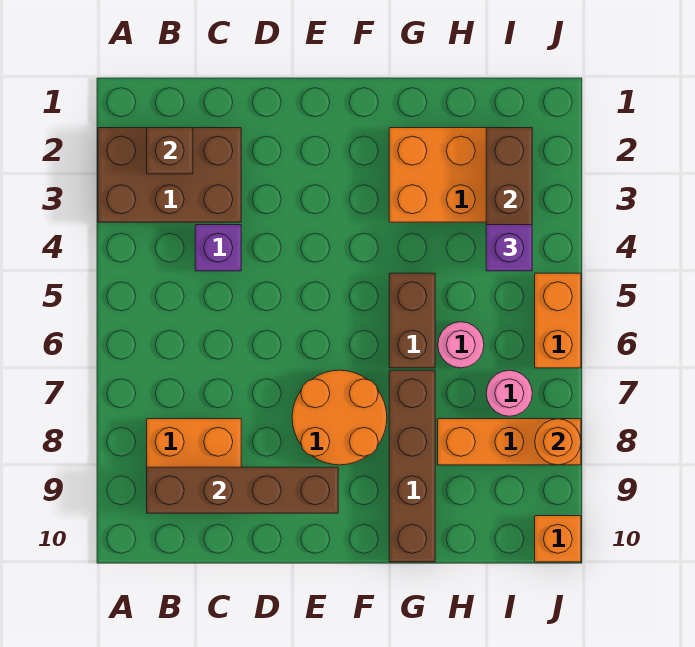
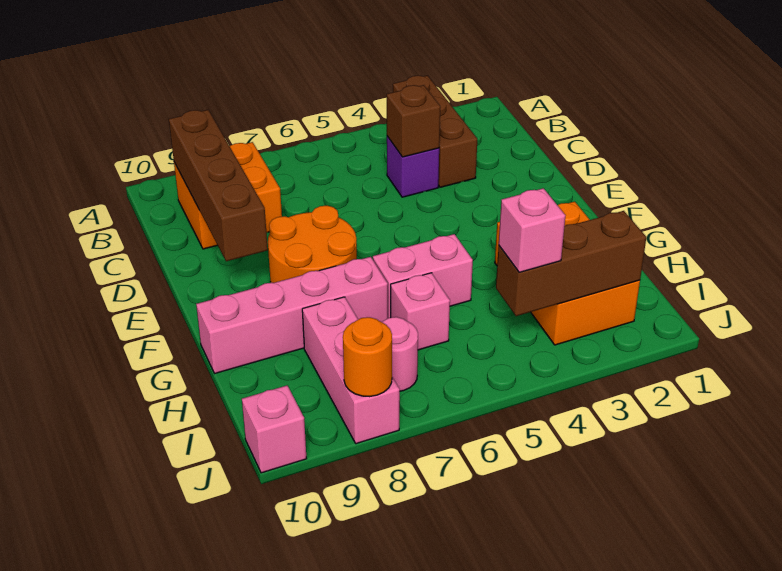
brown brick A2:C3 level 1 -> brown brick A3:C3 level 1
brown brick B2 level 2 -> brown brick C4 level 2
brown brick G5:G6 level 1 -> pink brick G5:G6 level 1
brown brick G7:G10 level 1 -> pink brick G7:G10 level 1
pink round brick H6 level 1 -> pink brick H6 level 1
orange brick H8:J8 level 1 -> pink brick H8:J8 level 1
purple brick I4 level 3 -> pink brick I4 level 3
orange brick J5:J6 level 1 -> none
orange brick J10 level 1 -> pink brick J10 level 1

